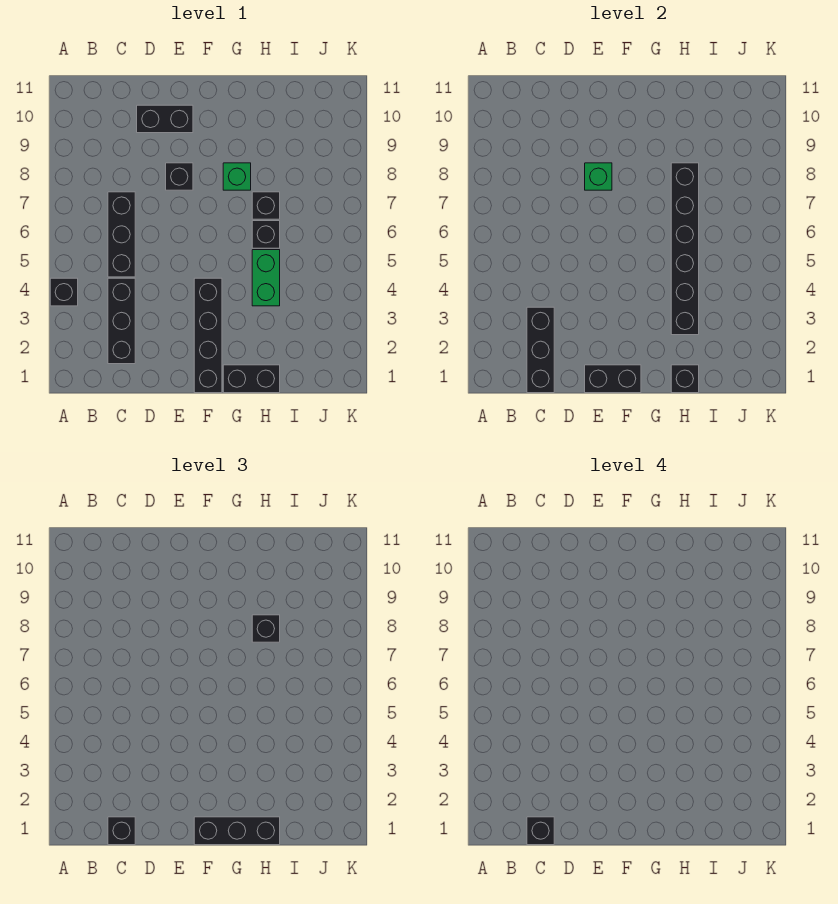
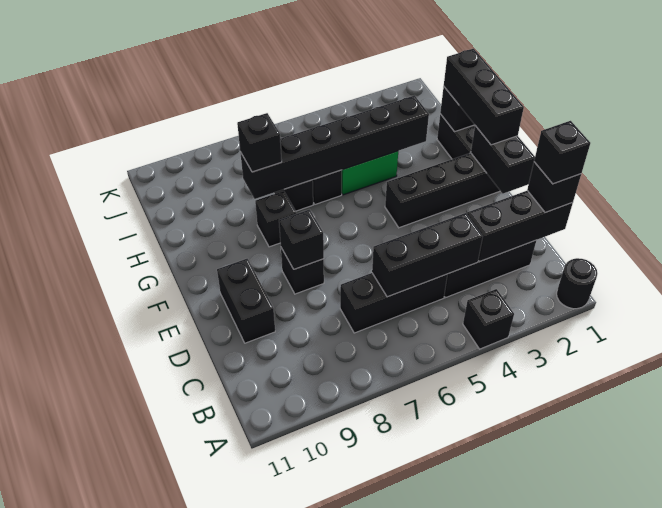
none -> black round brick A1 level 1
none -> black brick C4:C6 level 2
green brick E8 level 2 -> black brick E8 level 2
green brick G8 level 1 -> black brick G8 level 1

